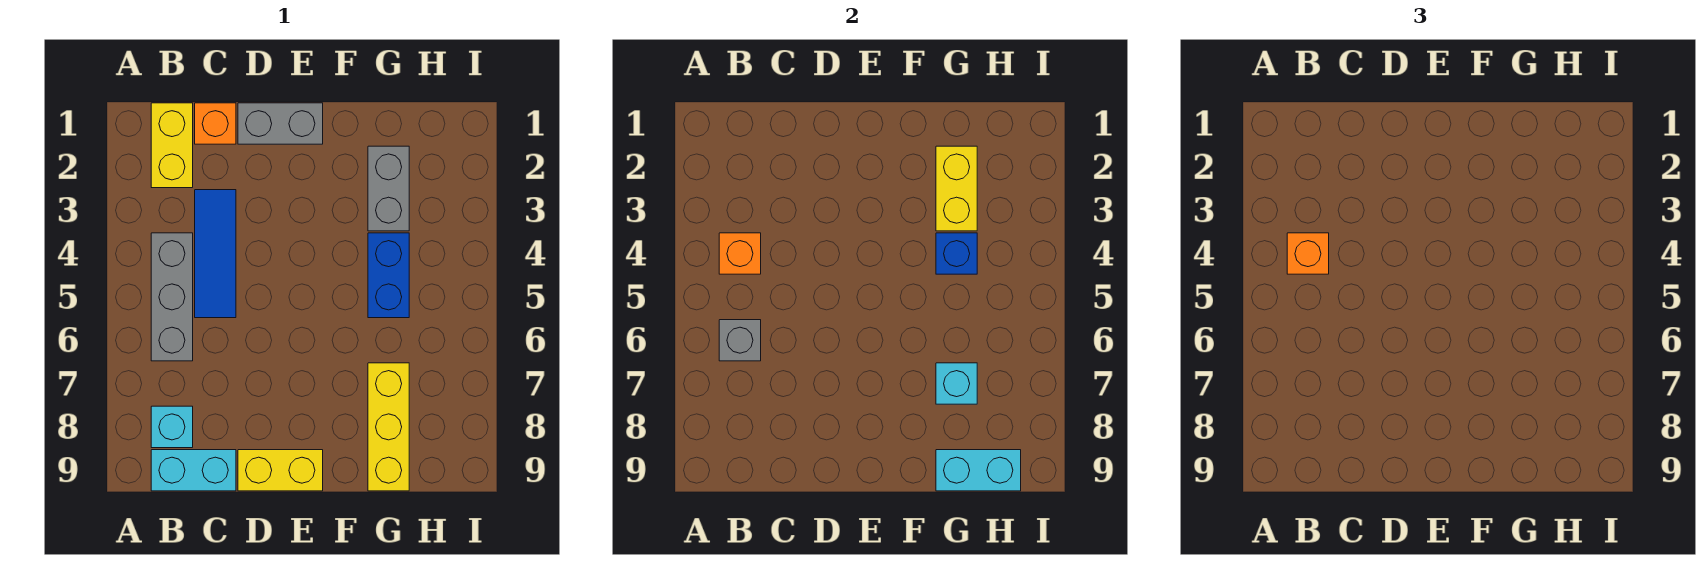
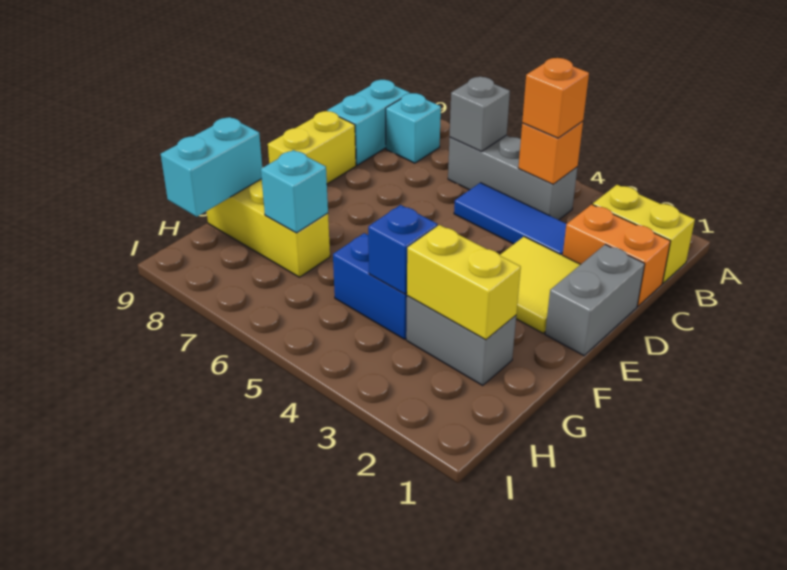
orange brick C1 level 1 -> orange brick C1:C2 level 1
none -> yellow tile D2:E3 level 1

